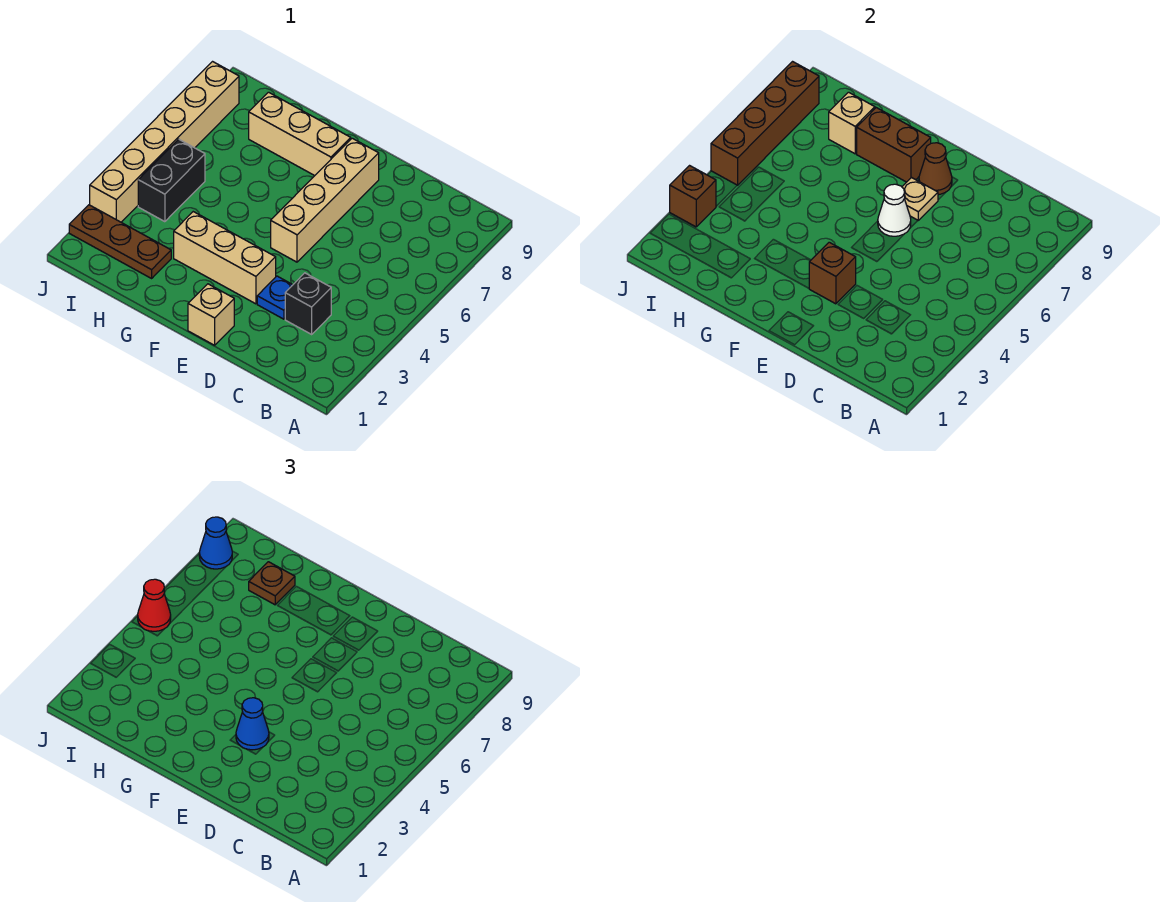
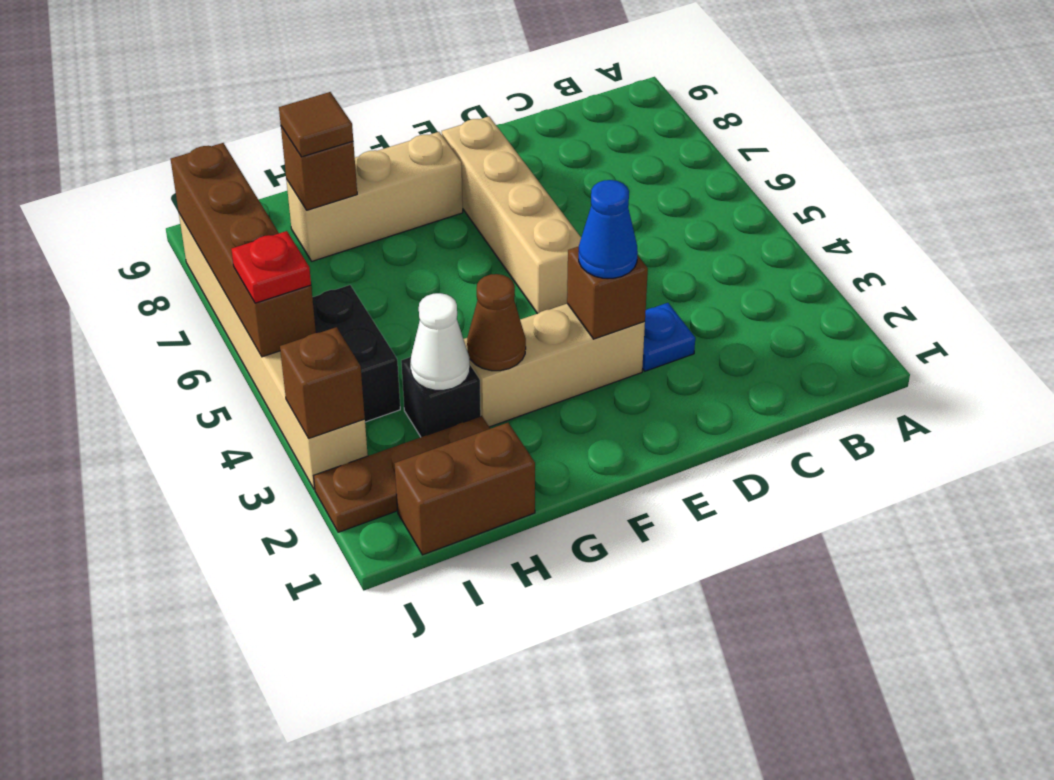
black brick C3 level 1 -> black brick H3 level 1
tan brick E1 level 1 -> none
white cone E6 level 2 -> white cone H3 level 2
tan plate E7 level 2 -> none
brown cone E8 level 2 -> brown cone G3 level 2
brown brick F8:G8 level 2 -> brown brick H1:I1 level 1
tan brick H8 level 2 -> brown brick H8 level 2
brown plate H8 level 3 -> brown tile H8 level 3
red cone J5 level 3 -> red plate J5 level 3
blue cone J8 level 3 -> none

